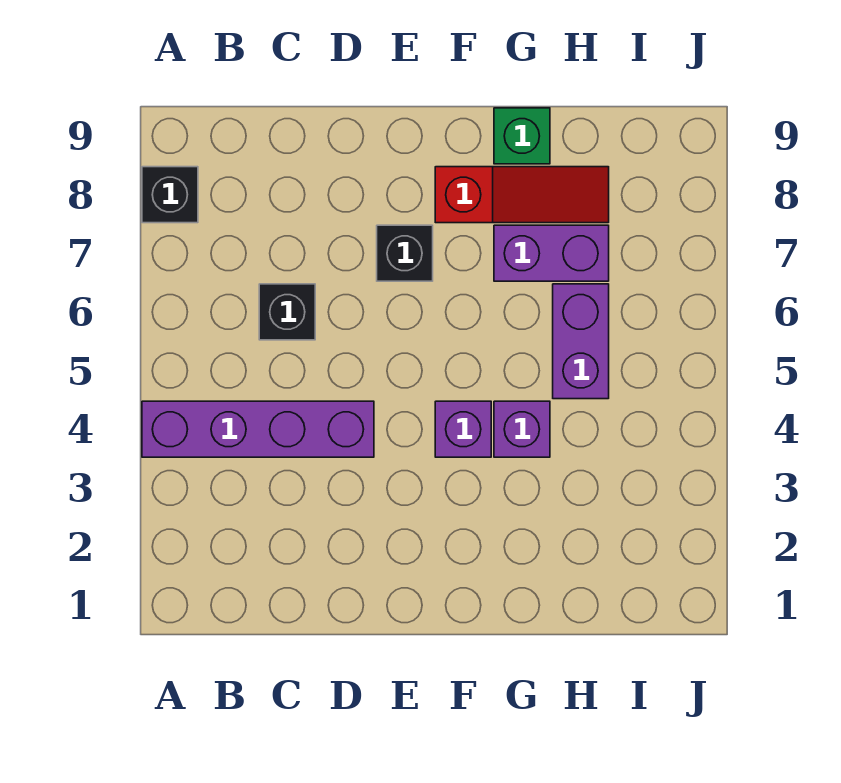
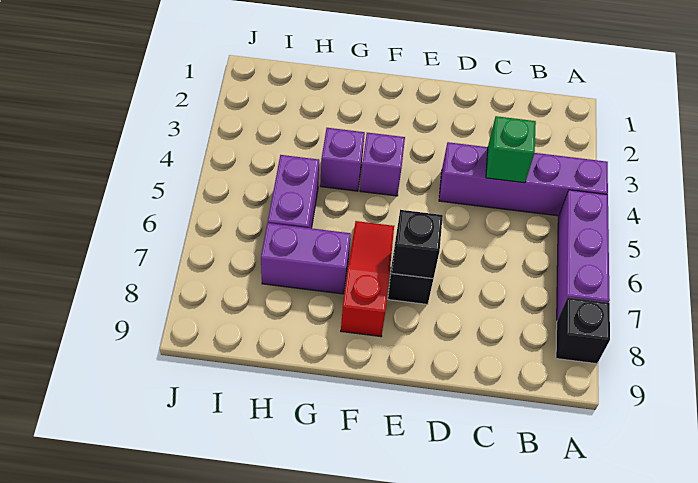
none -> purple brick A5:A7 level 1
black brick C6 level 1 -> black brick E7 level 2
red slope F8:H8 level 1 top F -> red slope F6:F8 level 1 top 8
green brick G9 level 1 -> green brick C4 level 2

